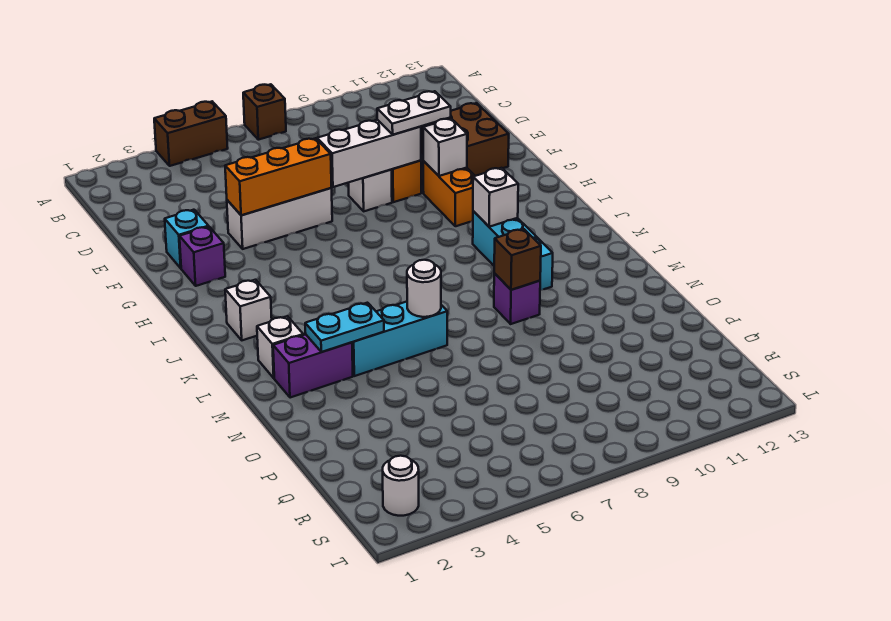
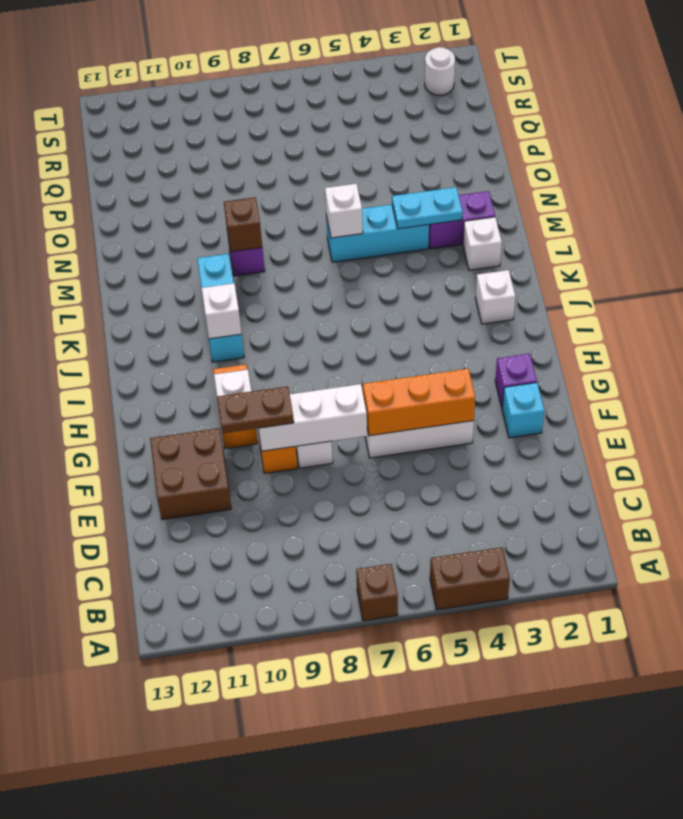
white plate F9:F10 level 3 -> brown plate F9:F10 level 3
white round brick M6 level 2 -> white brick M6 level 2

